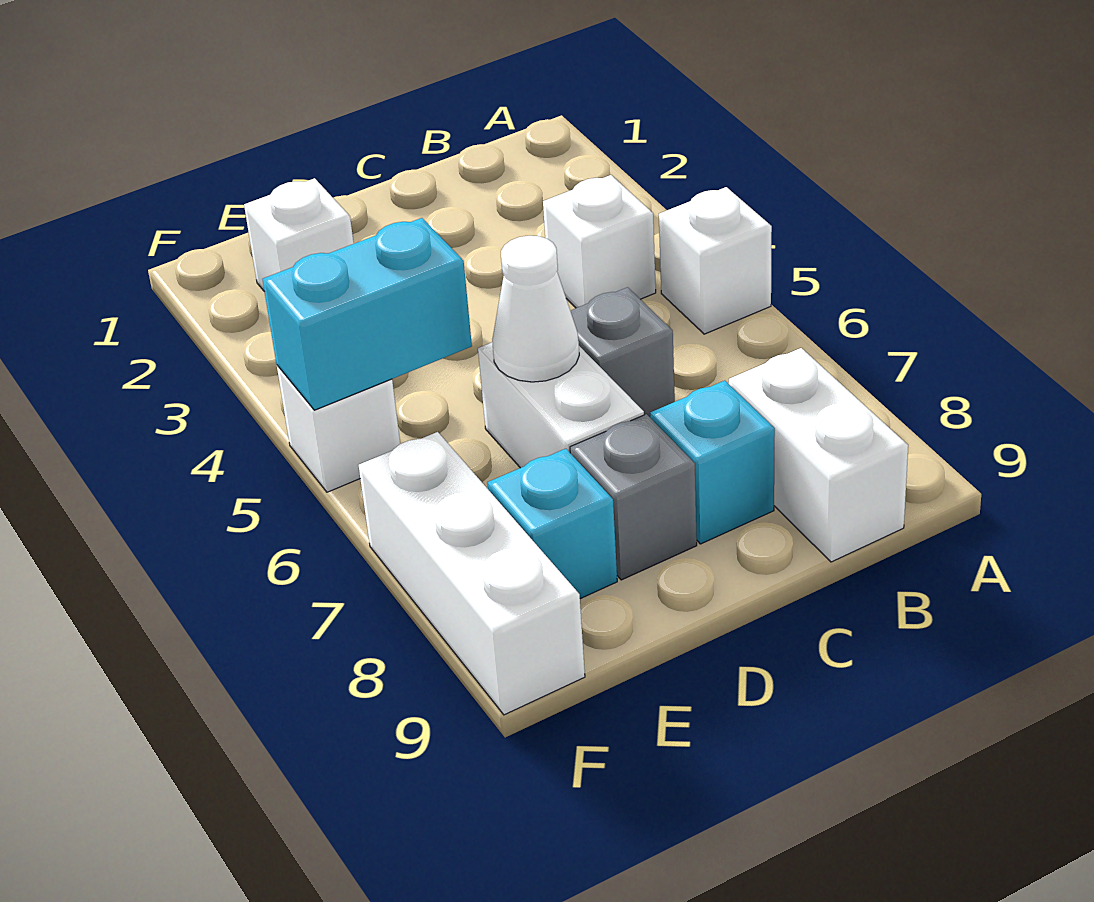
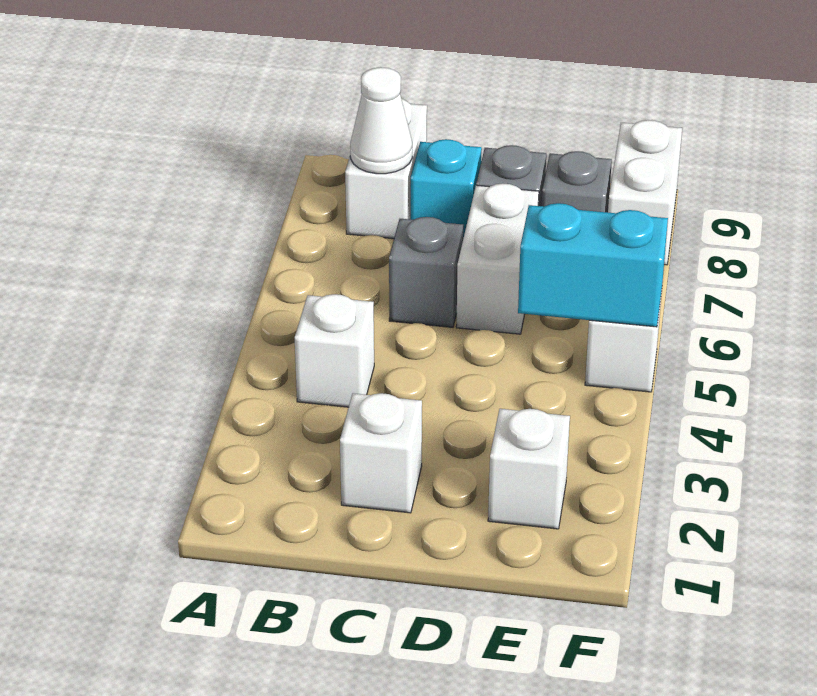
white brick A5 level 1 -> white brick C2 level 1
white cone D6 level 2 -> white cone B8 level 2
cyan brick E8 level 1 -> grey brick E8 level 1
white brick F7:F9 level 1 -> white brick F8:F9 level 1

